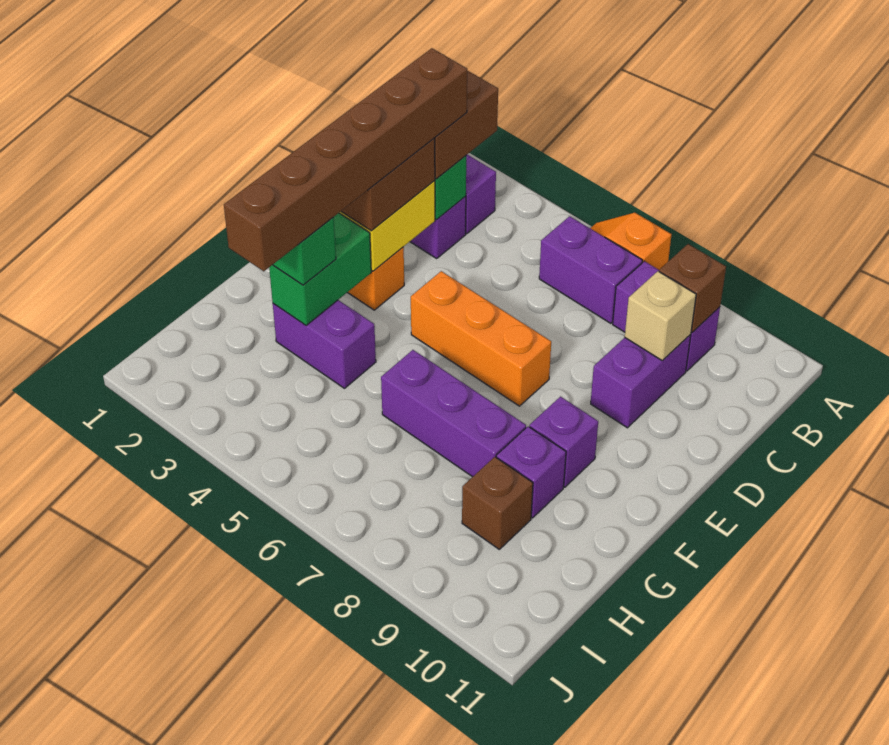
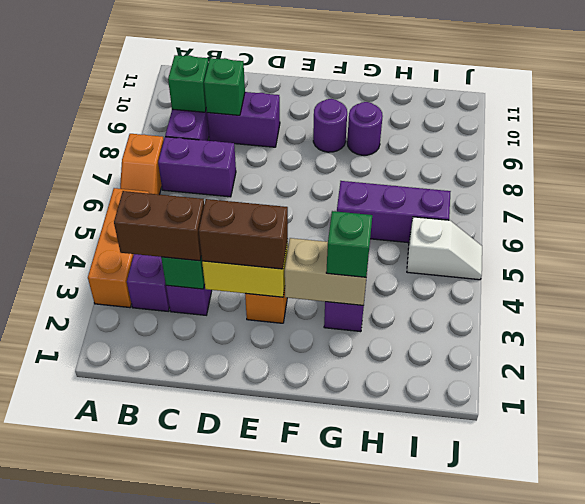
purple brick B6:B7 level 1 -> purple brick B7:C7 level 1
brown brick B9 level 2 -> green brick B9 level 2
brown brick C3:H3 level 4 -> none
tan brick C9 level 2 -> green brick C9 level 2
orange brick E5:E7 level 1 -> orange brick A3:A5 level 1
green brick F3:G3 level 2 -> tan brick F3:G3 level 2
purple brick F9 level 1 -> purple round brick F9 level 1
purple brick G6:G8 level 1 -> purple brick G6:I6 level 1
purple brick G9 level 1 -> purple round brick G9 level 1
brown brick H9 level 1 -> none
none -> white slope I5:J5 level 1 top I

